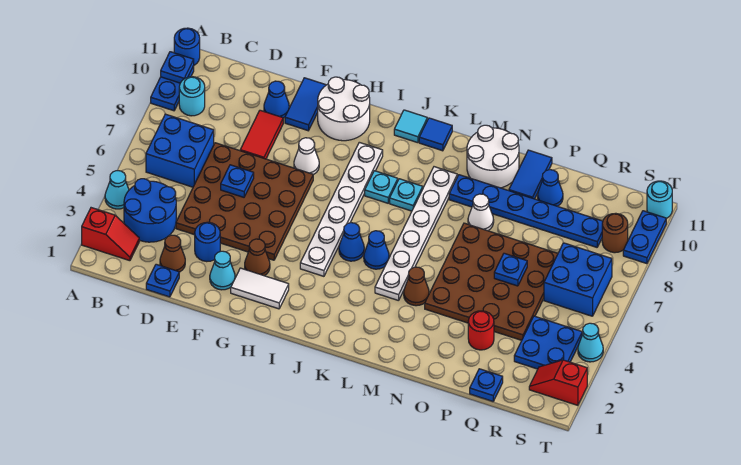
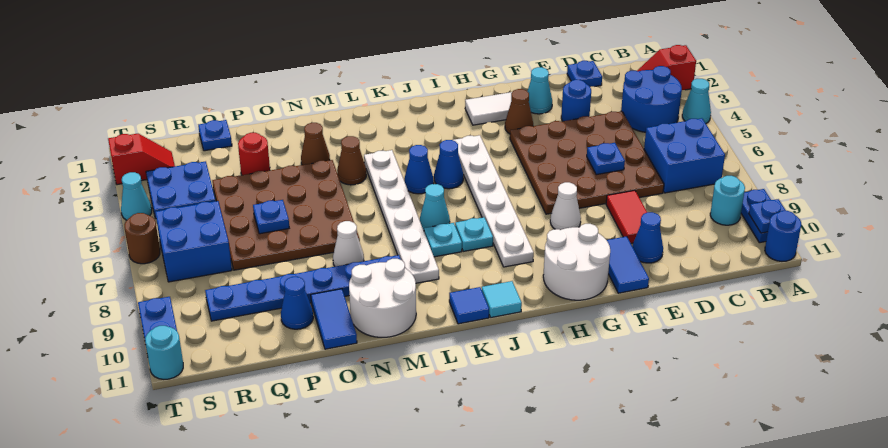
brown cone D2 level 1 -> brown cone N3 level 1
none -> cyan cone K7 level 1
brown round brick S9 level 1 -> brown round brick T6 level 1

